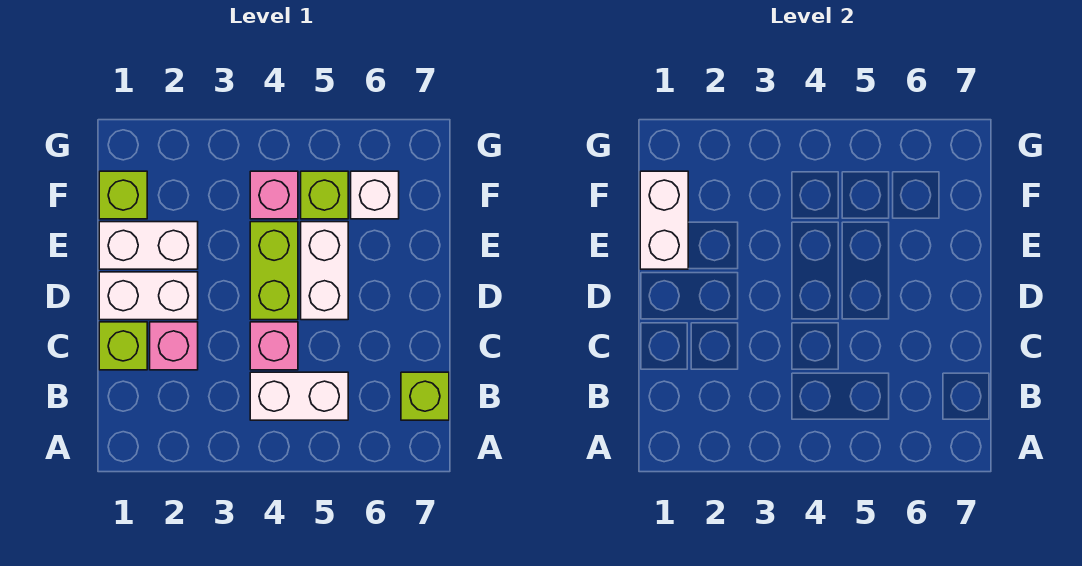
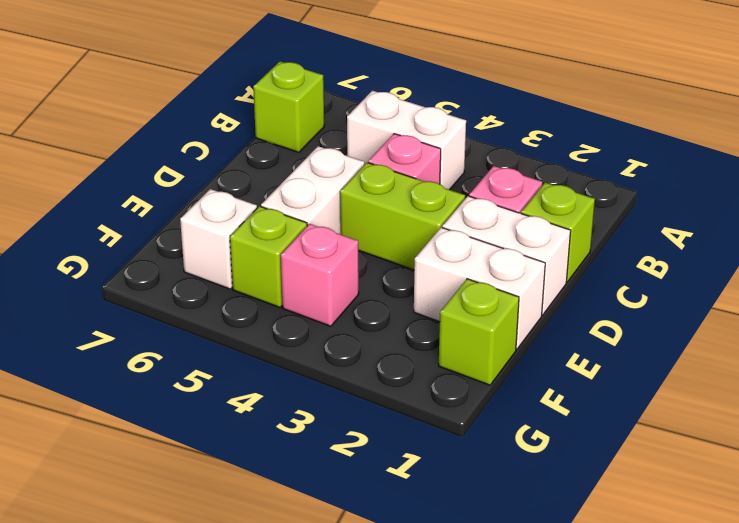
lime brick D4:E4 level 1 -> lime brick D3:D4 level 1
white brick E1:F1 level 2 -> none

